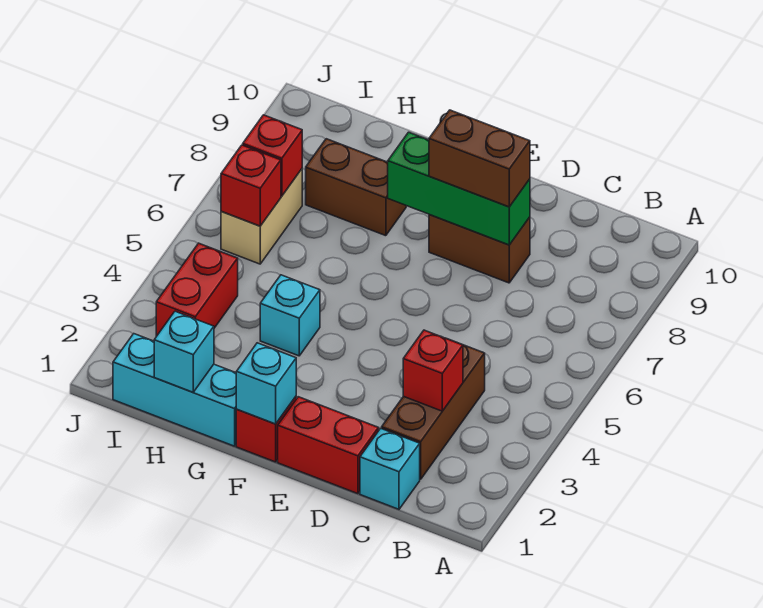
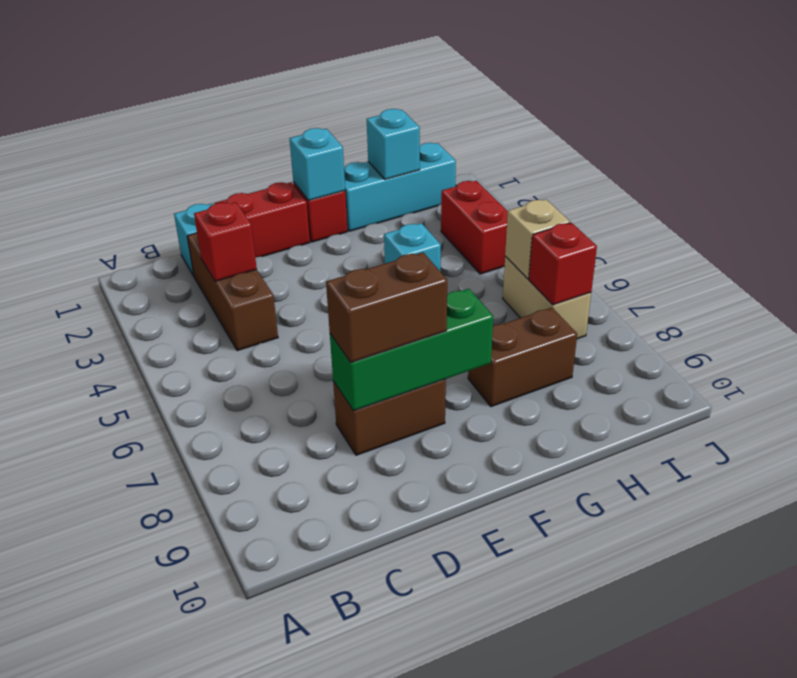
red brick I6 level 2 -> tan brick I6 level 2

